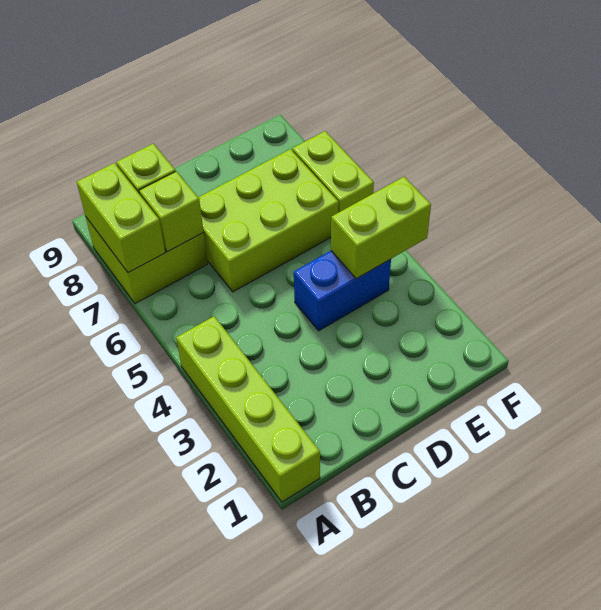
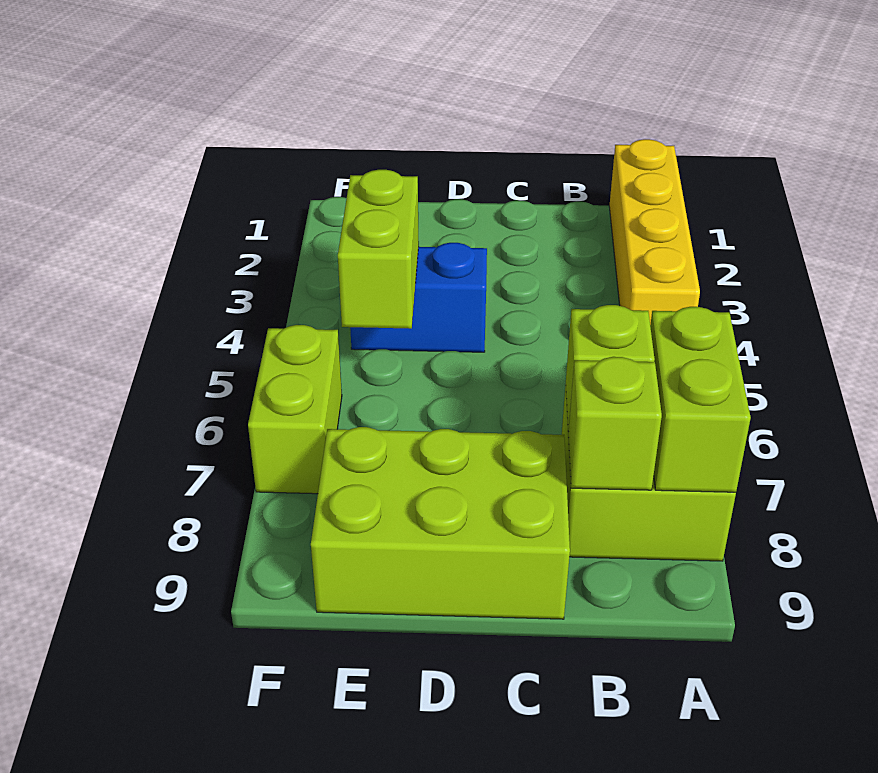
lime brick A1:A4 level 1 -> yellow brick A1:A4 level 1
lime brick C6:E7 level 1 -> lime brick C8:E9 level 1
lime brick E4:F4 level 2 -> lime brick E4:E5 level 2

